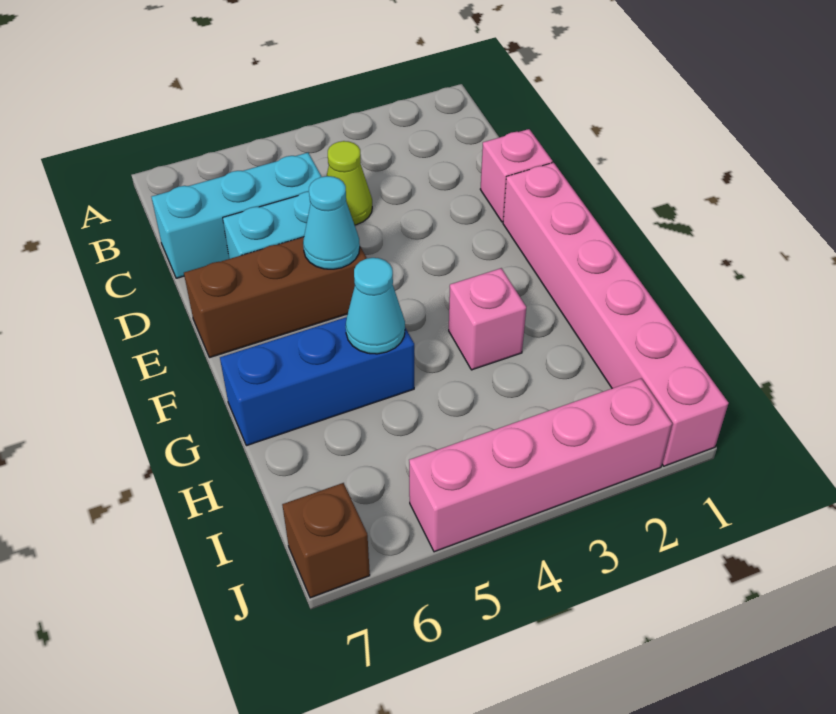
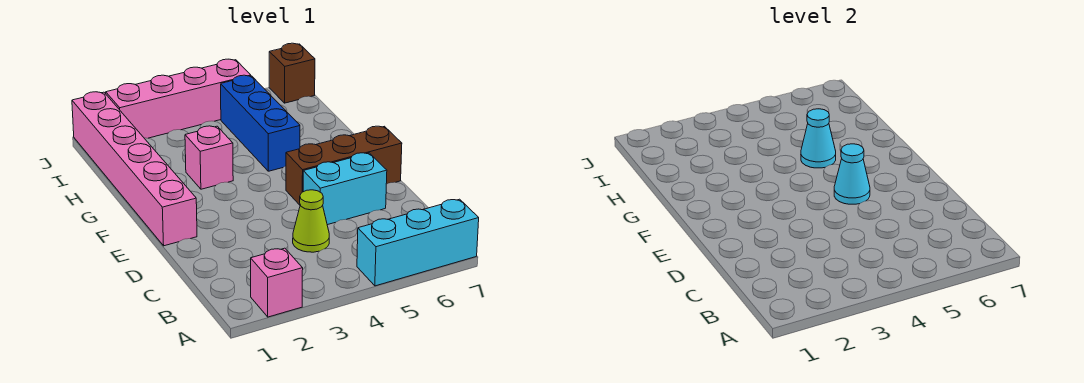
cyan brick C5:C7 level 1 -> cyan brick A5:A7 level 1
pink brick D1 level 1 -> pink brick A2 level 1
blue brick G5:G7 level 1 -> blue brick G5:I5 level 1

